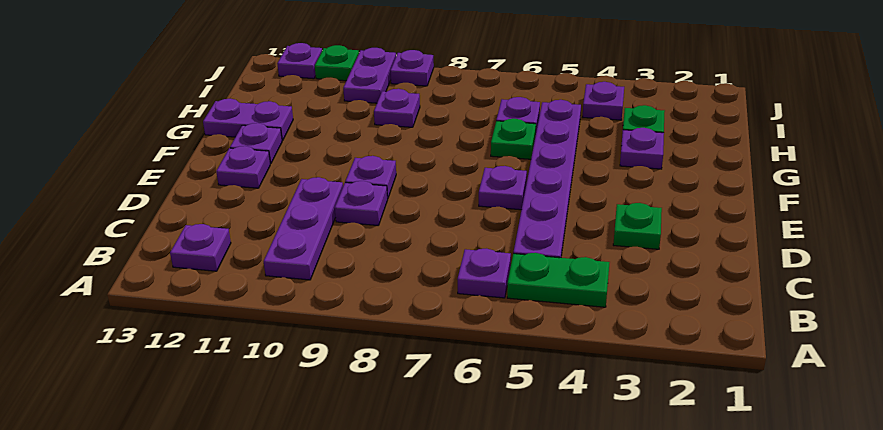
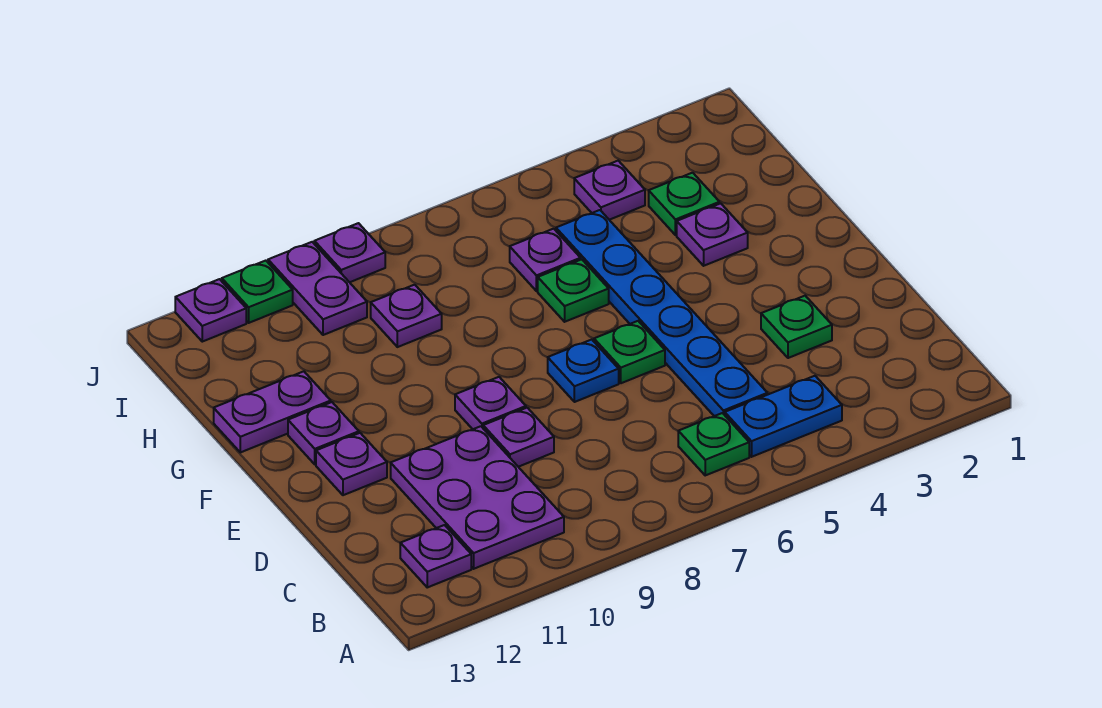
green plate B4:B5 level 1 -> blue plate B4:B5 level 1
purple plate B6 level 1 -> green plate B6 level 1
purple plate B10:D10 level 1 -> purple plate B10:D11 level 1
purple plate C5:H5 level 1 -> blue plate C5:H5 level 1
purple plate E6 level 1 -> green plate E6 level 1
none -> blue plate E7 level 1

